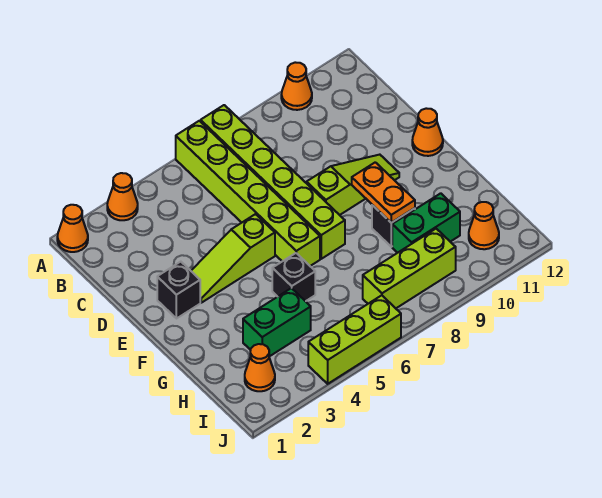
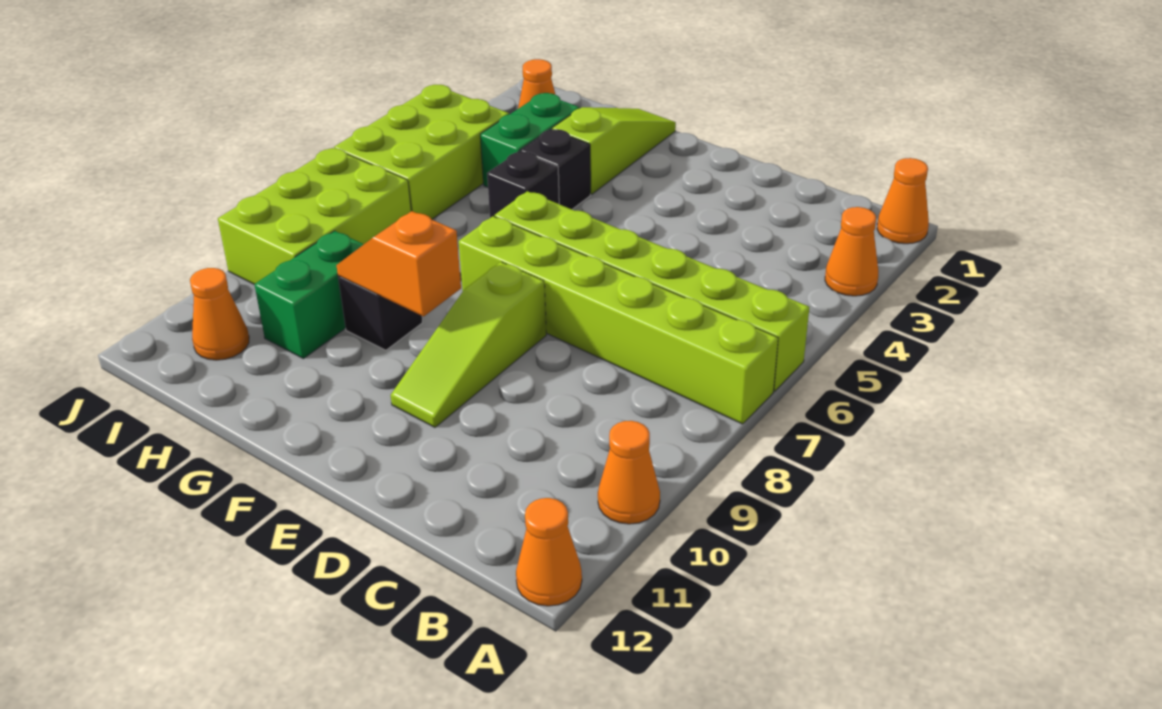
black brick E2 level 1 -> black brick G4 level 1
lime slope E3:E5 level 1 top 5 -> lime slope G1:G3 level 1 top 3
orange cone E12 level 1 -> orange cone A12 level 1
orange plate F9:G9 level 2 -> orange slope F9:G9 level 2 top F
lime brick I7:I9 level 1 -> lime brick I7:J9 level 1
lime brick J4:J6 level 1 -> lime brick I4:J6 level 1

